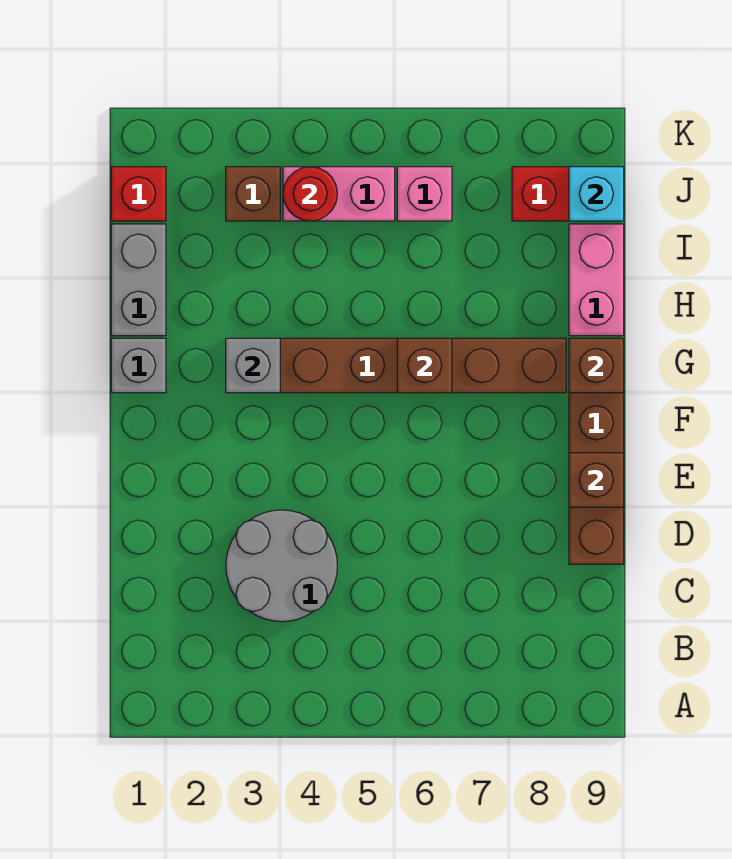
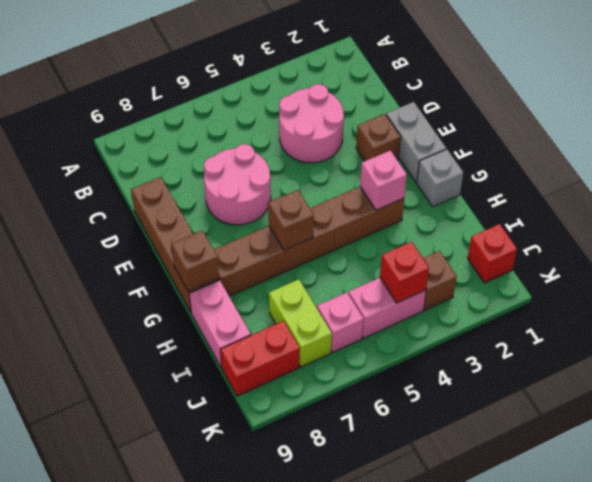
grey round brick C3:D4 level 1 -> pink round brick C3:D4 level 1
none -> pink round brick D6:E7 level 1
brown brick E9 level 2 -> brown brick E2 level 1
grey brick G3 level 2 -> pink brick G3 level 2
grey brick H1:I1 level 1 -> grey brick E1:F1 level 1
none -> lime brick I7:J7 level 1
red round brick J4 level 2 -> red brick J4 level 2
cyan brick J9 level 2 -> none

